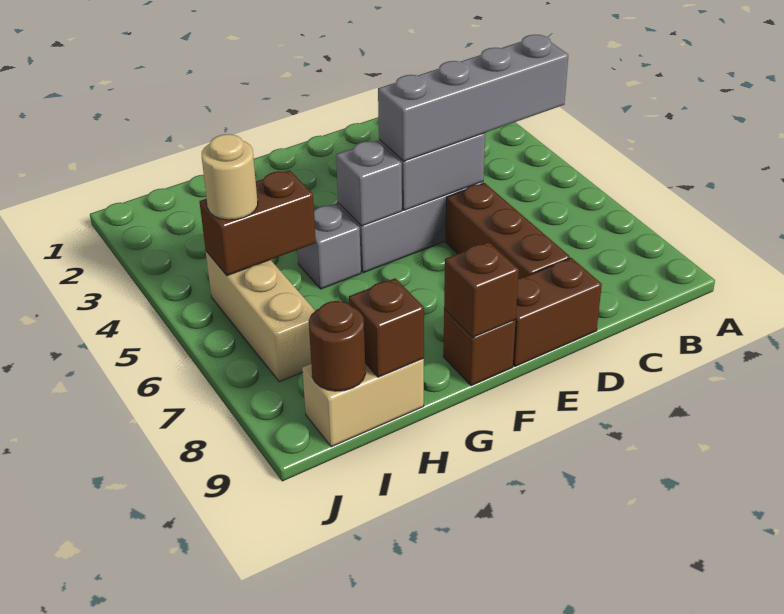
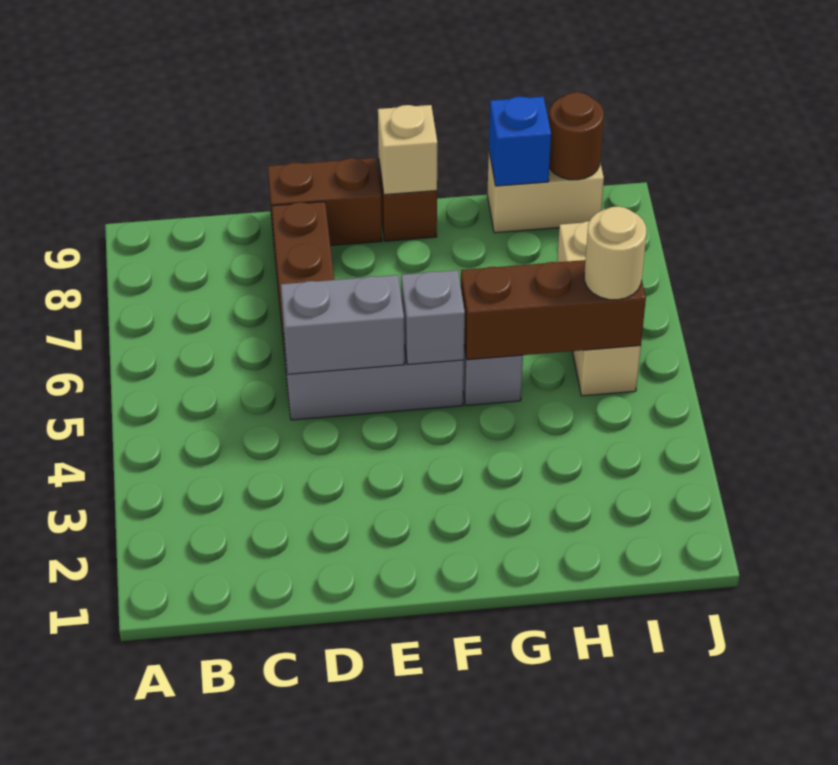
grey brick B5:E5 level 3 -> none
brown brick F9 level 2 -> tan brick F9 level 2
brown brick H5:I5 level 2 -> brown brick G5:I5 level 2
brown brick H9 level 2 -> blue brick H9 level 2

